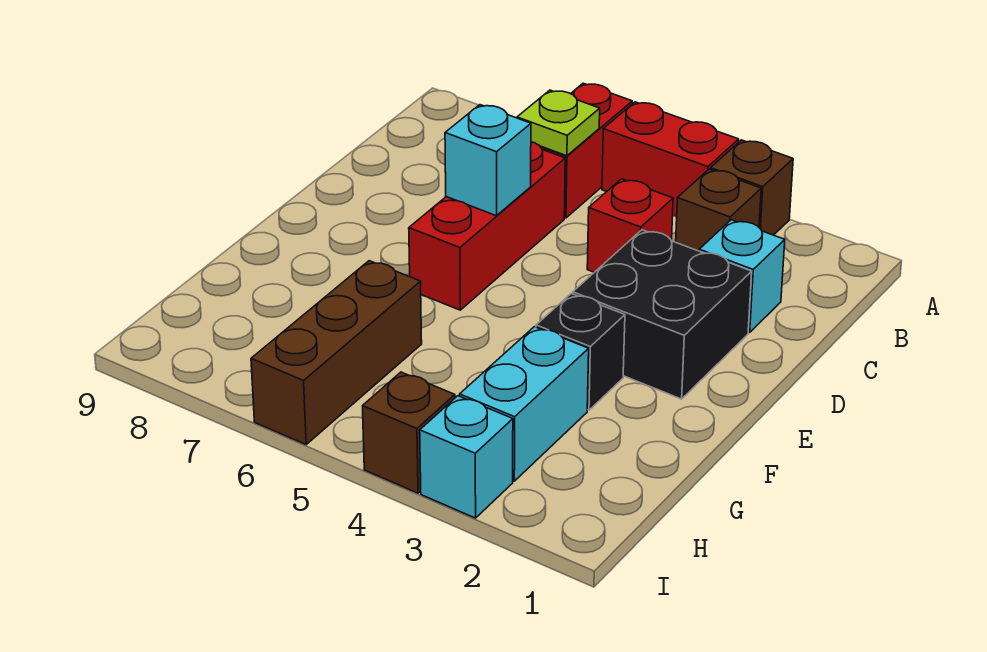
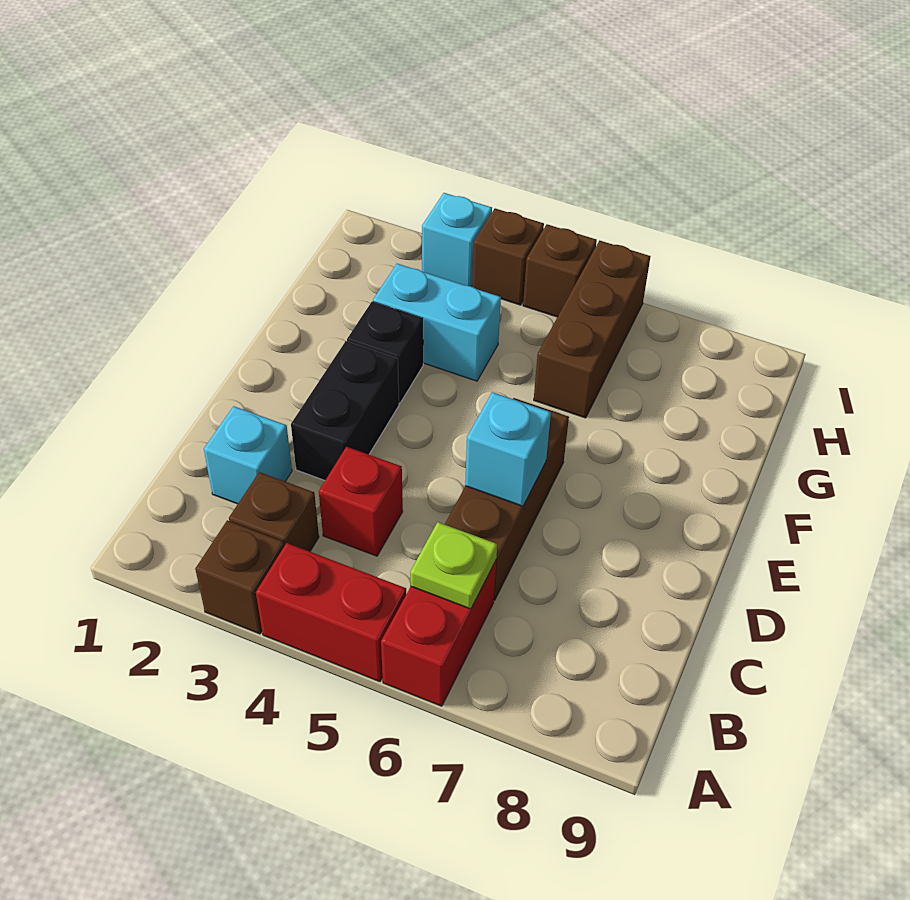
red brick C6:E6 level 1 -> brown brick C6:E6 level 1
black brick D2:E3 level 1 -> black brick D3:E3 level 1
cyan brick G3:H3 level 1 -> cyan brick G3:G4 level 1
none -> brown brick I5 level 1

